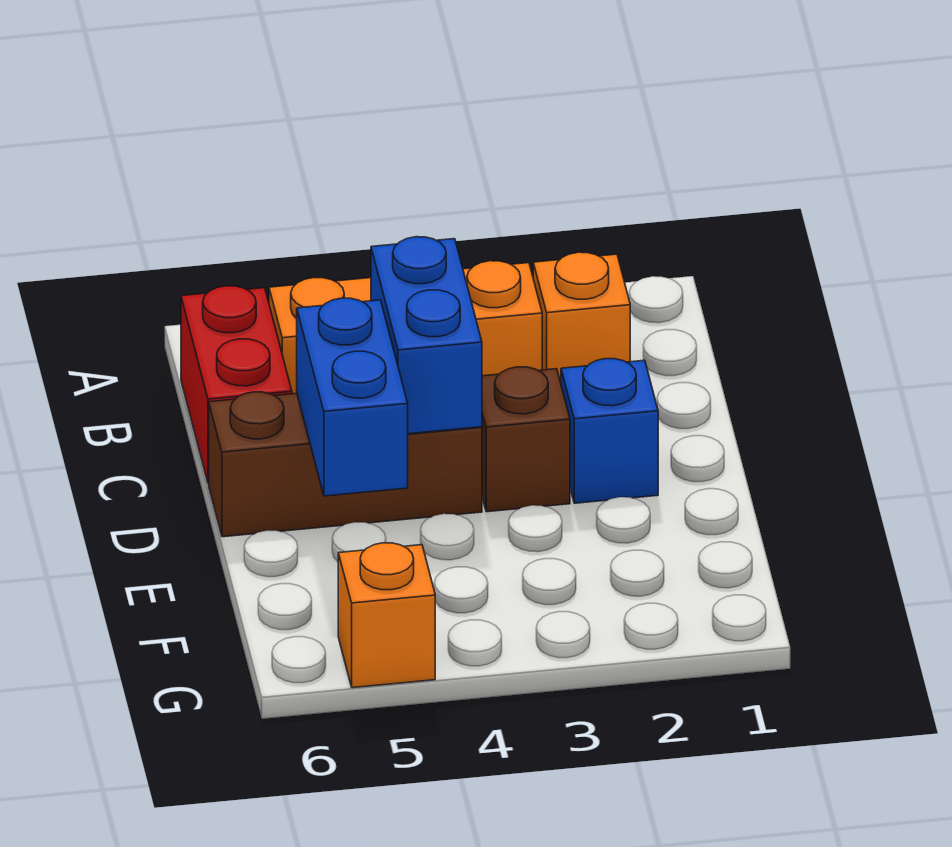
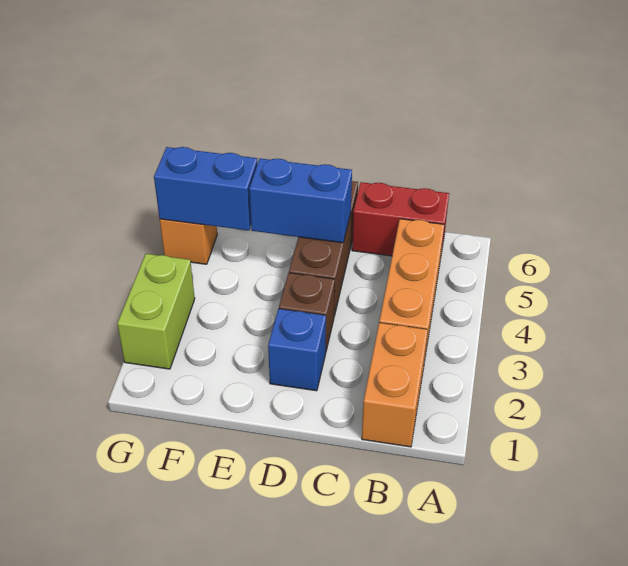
orange brick B2 level 1 -> orange brick B1:B2 level 1
blue brick C4:D4 level 2 -> blue brick F5:G5 level 2
none -> lime brick G2:G3 level 1

